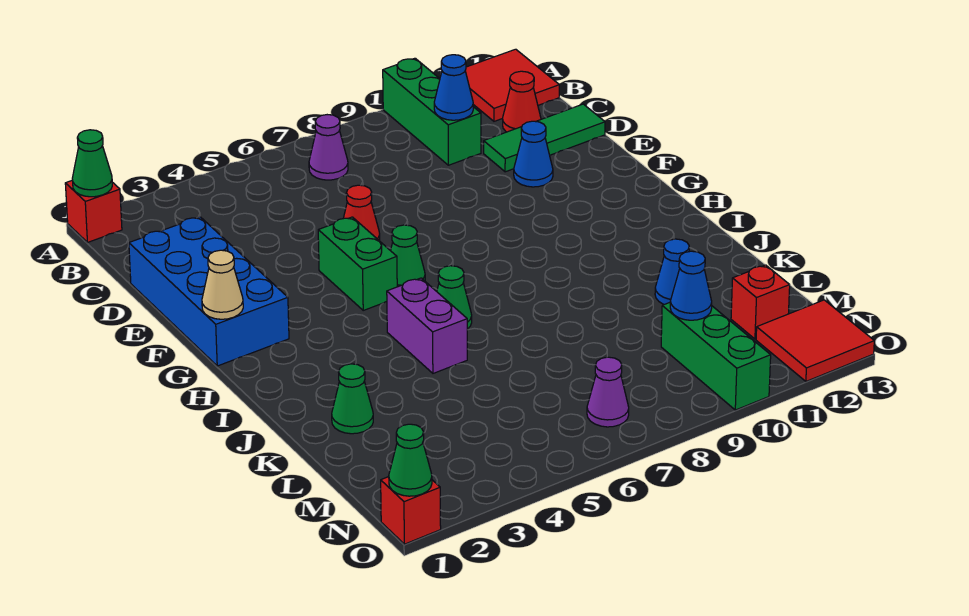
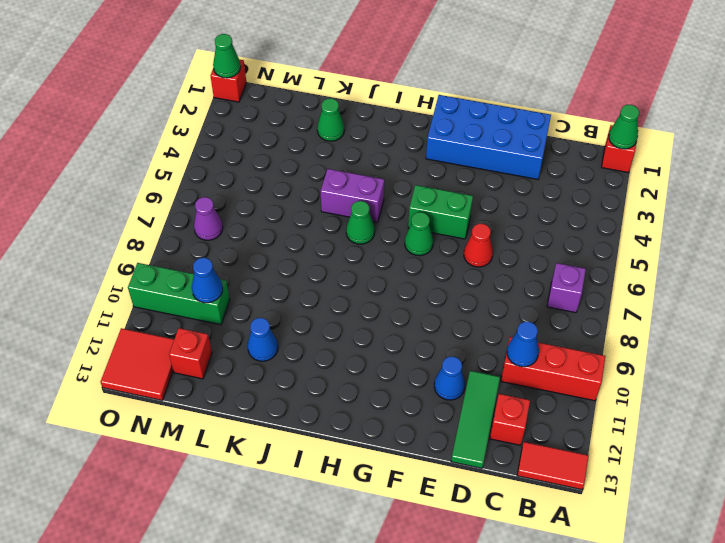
green brick A10:C10 level 1 -> red brick A10:C10 level 1
red tile A12:B13 level 1 -> red tile A13:B13 level 1
purple cone B7 level 1 -> purple brick B7 level 1
red cone C12 level 1 -> red brick C12 level 1
tan cone G1 level 2 -> none

